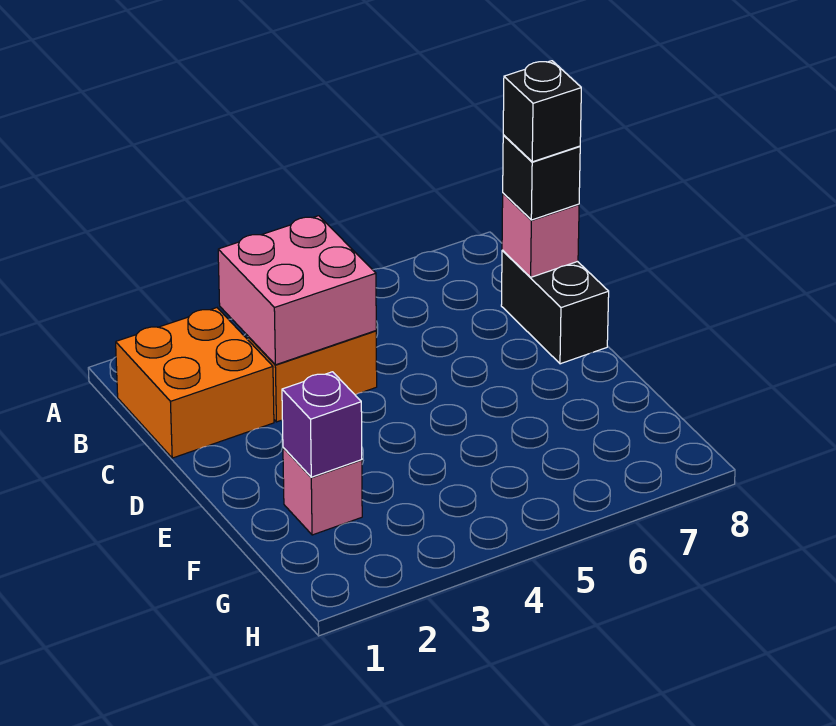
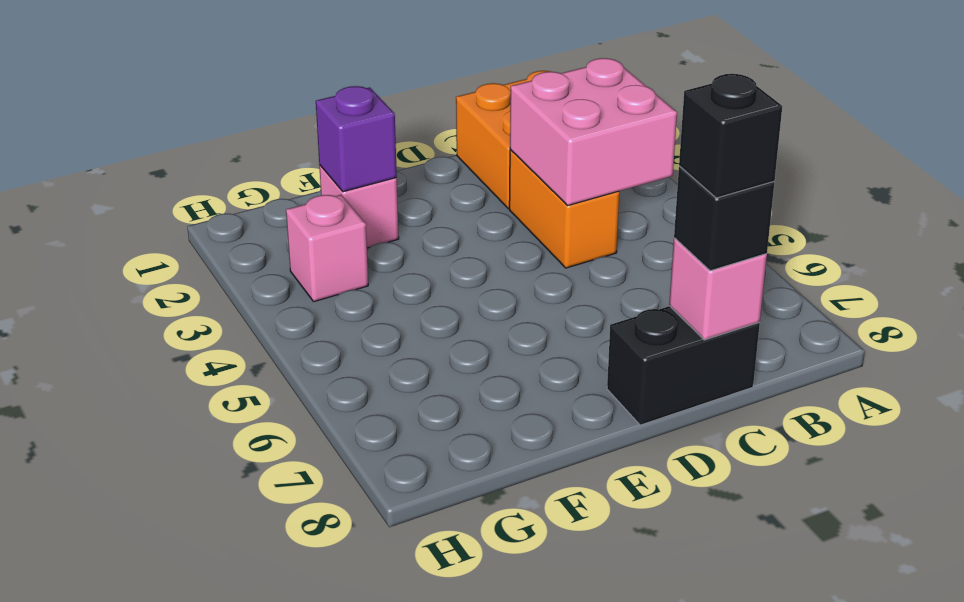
none -> pink brick G3 level 1

